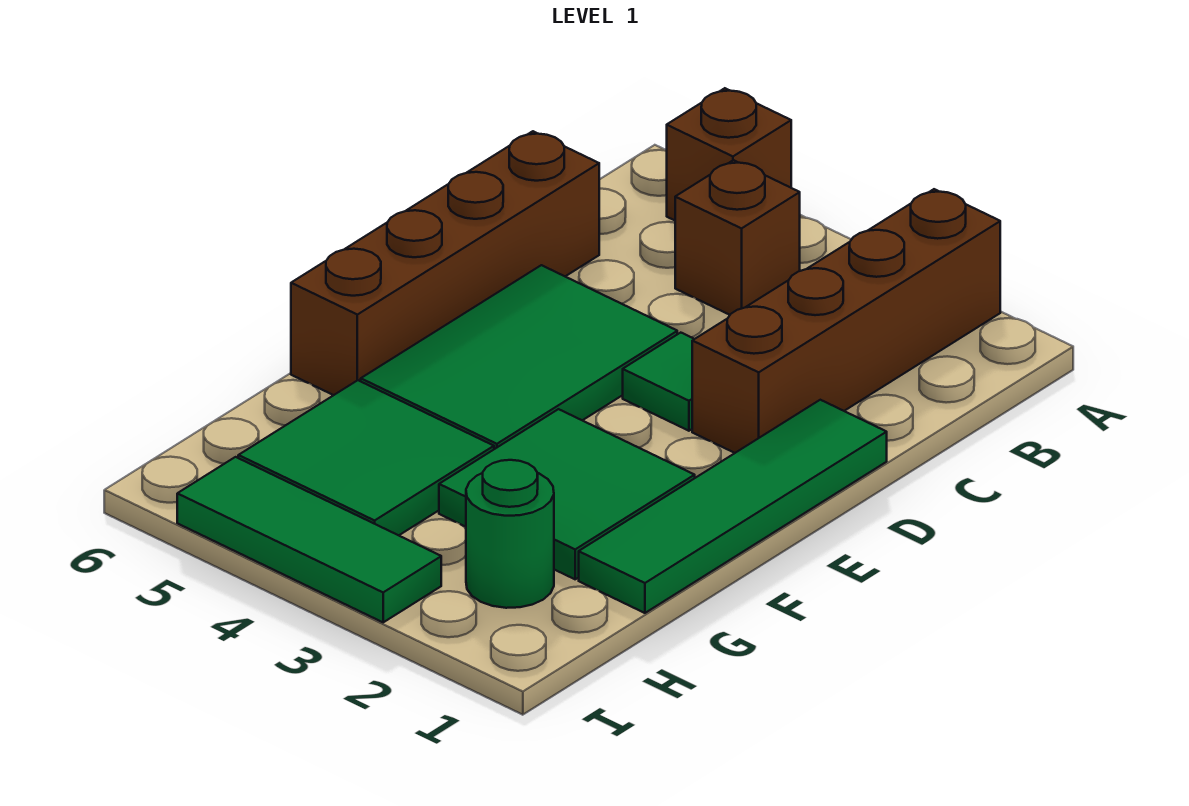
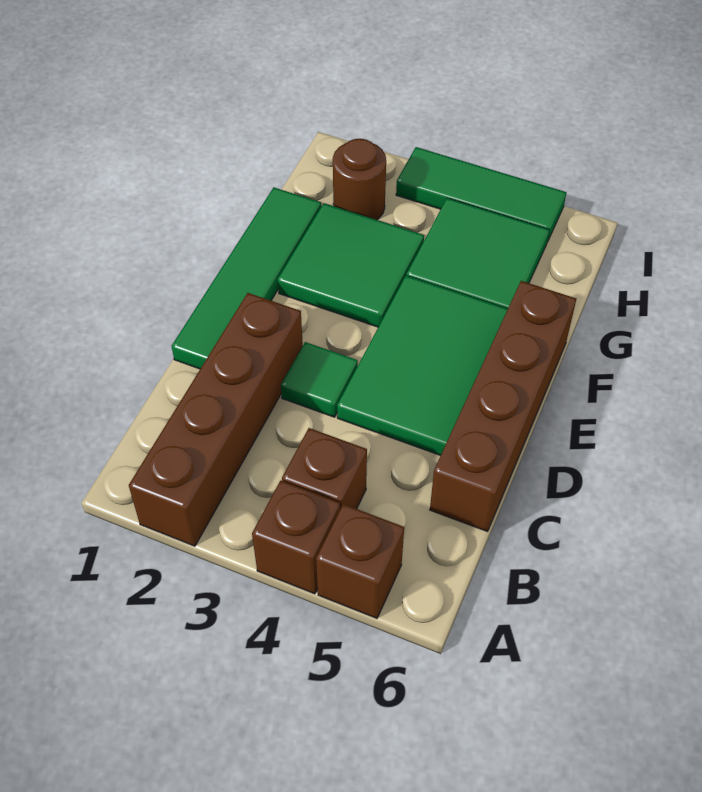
none -> brown brick A4 level 1
green round brick H2 level 1 -> brown round brick H2 level 1

